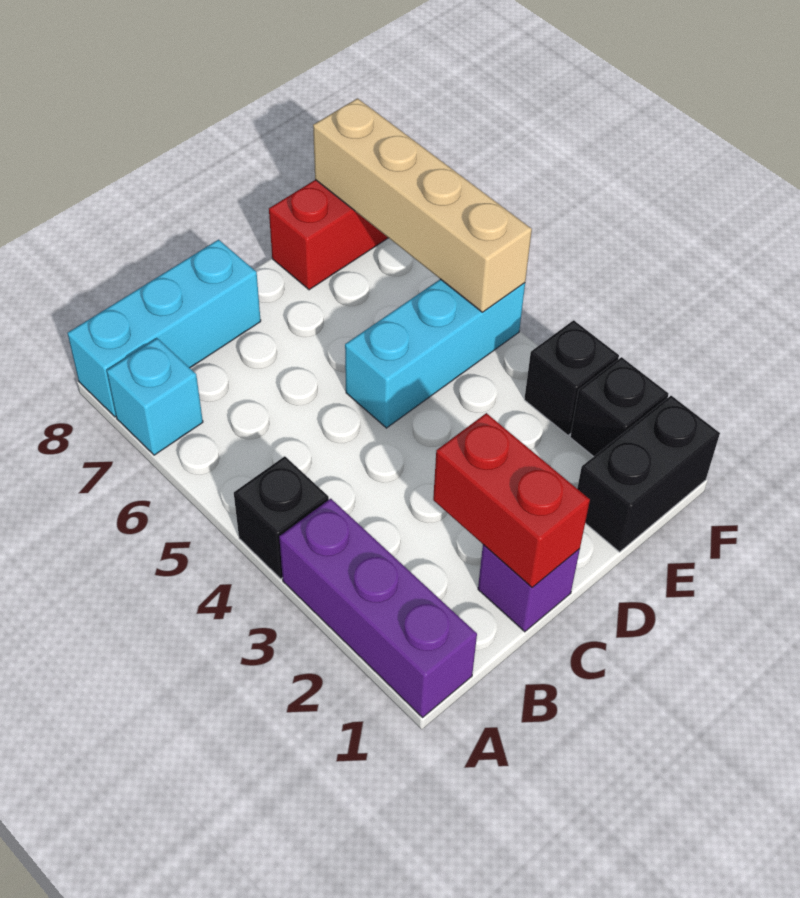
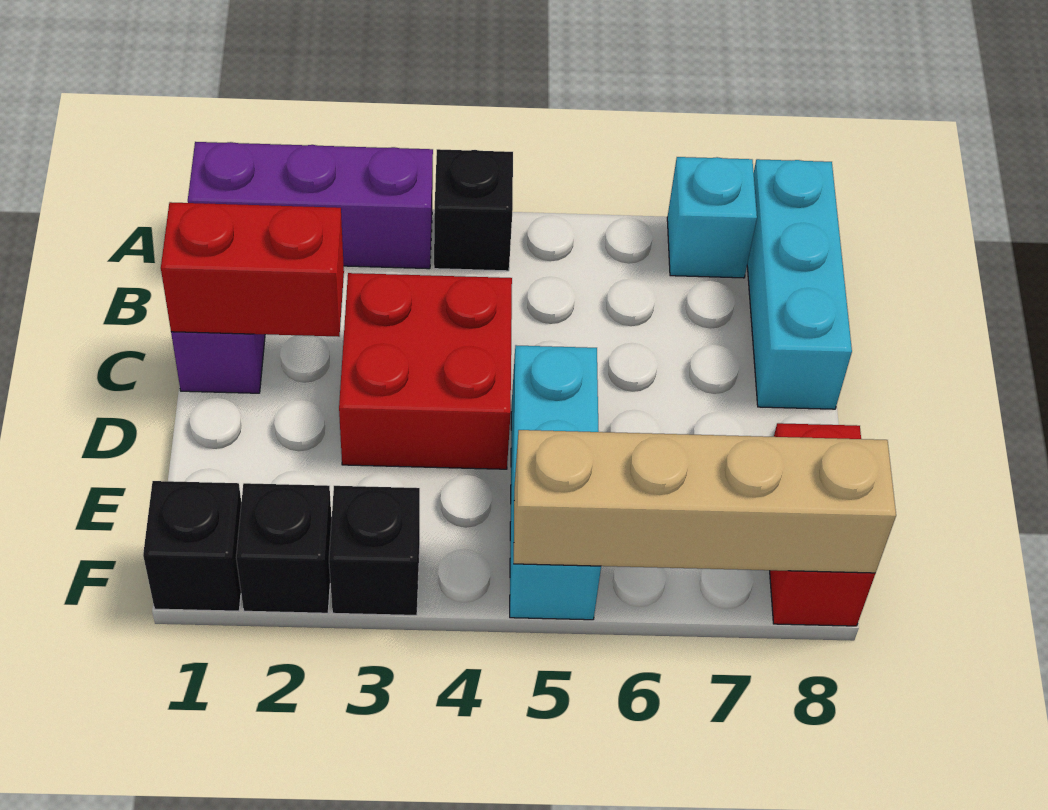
none -> red brick C3:D4 level 1
black brick E1:F1 level 1 -> black brick F1 level 1

